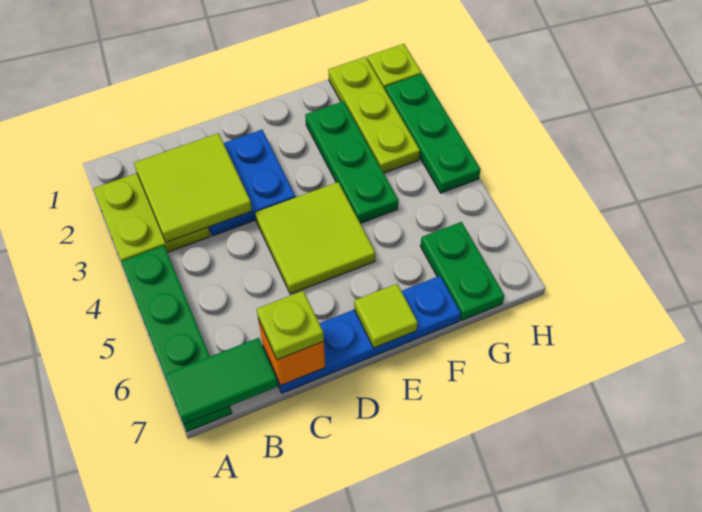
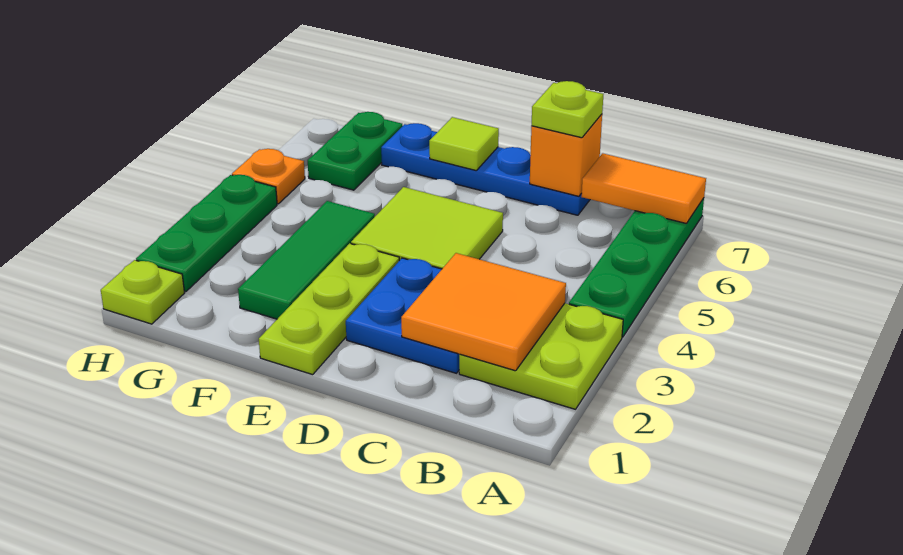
green tile A7:B7 level 2 -> orange tile A7:B7 level 2
lime tile B2:C3 level 2 -> orange tile B2:C3 level 2
green plate F2:F4 level 1 -> green tile F2:F4 level 1
lime plate G1:G3 level 1 -> lime plate E1:E3 level 1
none -> orange plate H5 level 1

